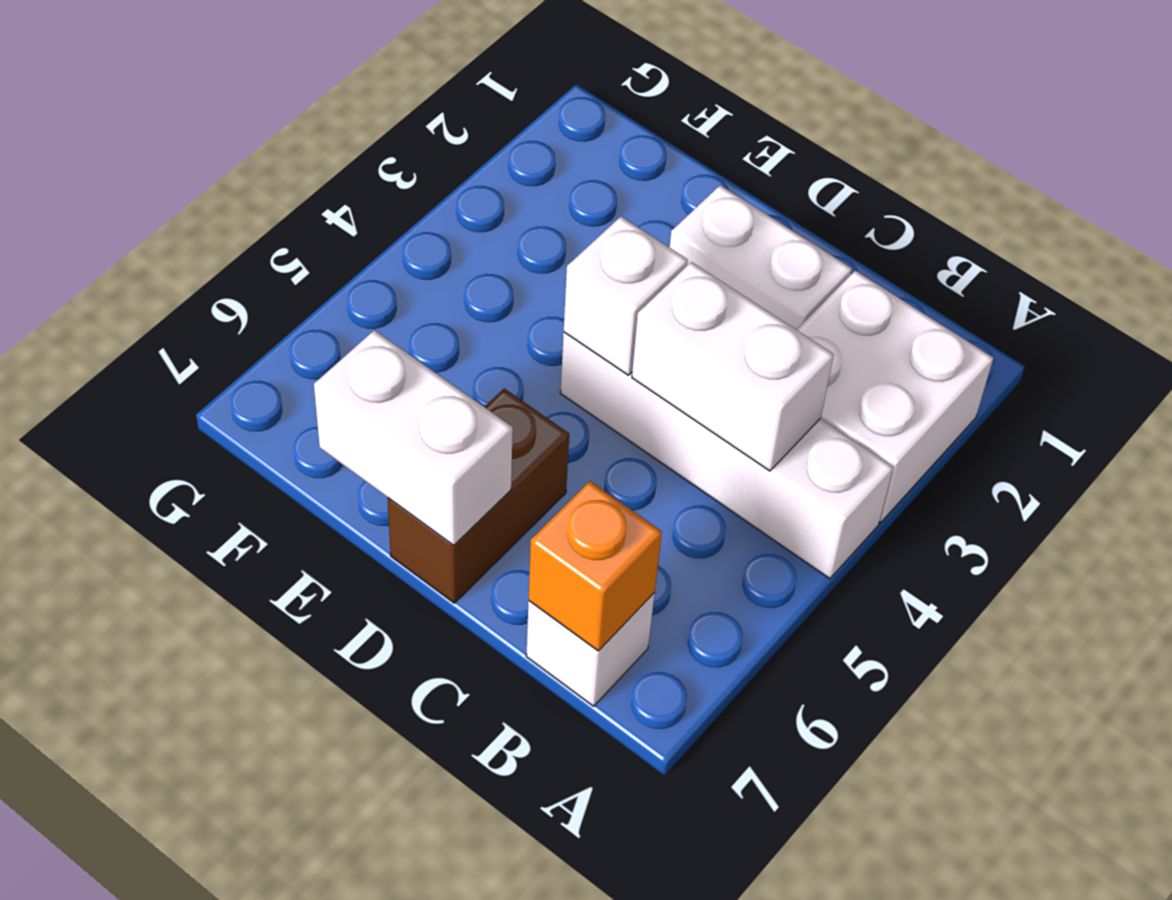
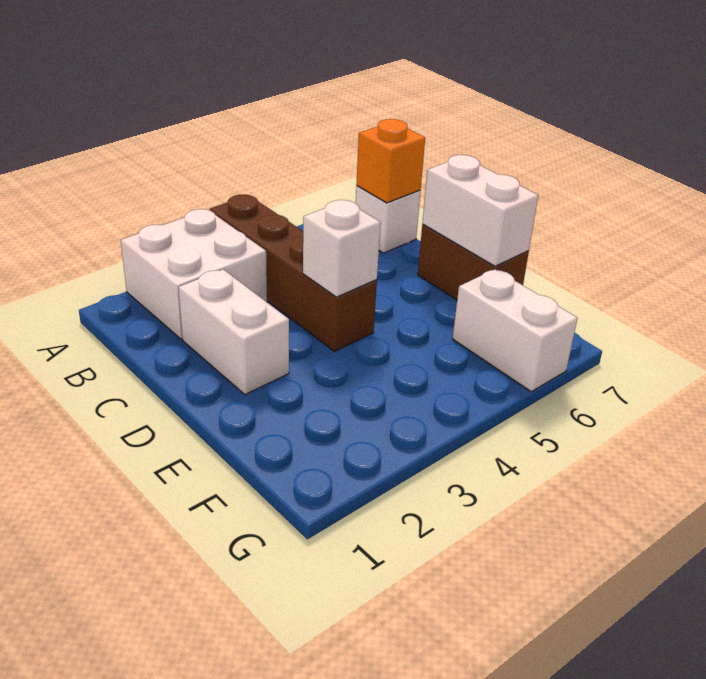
white brick A4:D4 level 1 -> brown brick A4:D4 level 1
white brick B4:C4 level 2 -> white brick F6:G6 level 1
brown brick D6:D7 level 1 -> brown brick D7:E7 level 1

